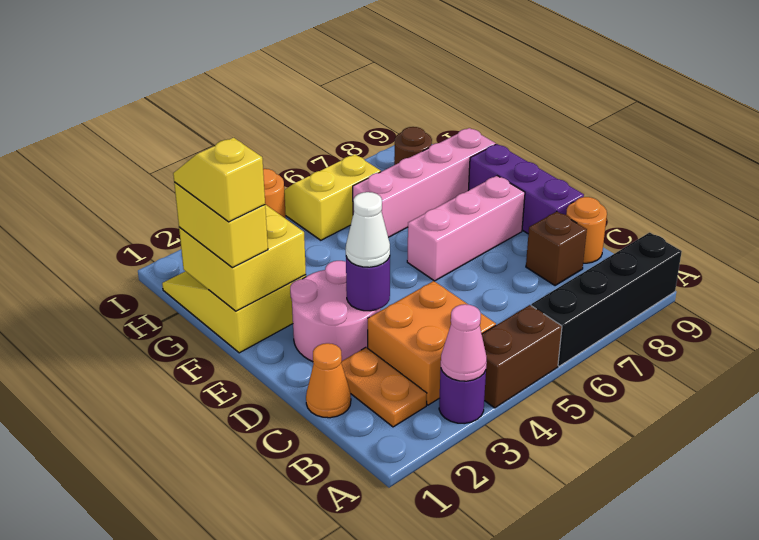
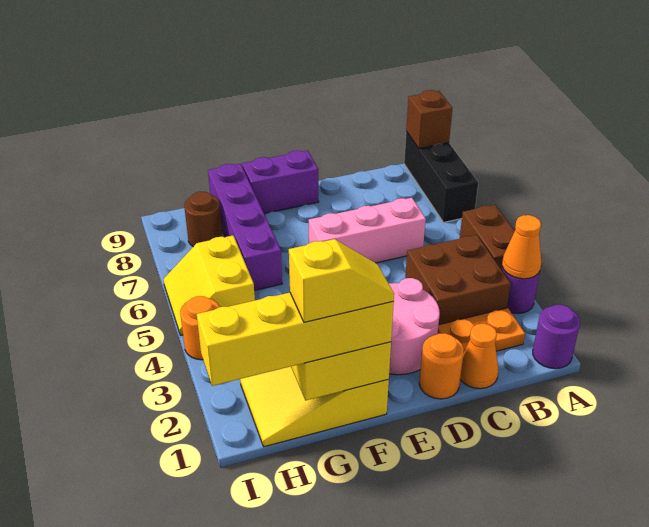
pink cone A3 level 2 -> orange cone A3 level 2
black brick A6:A9 level 1 -> black brick A7:A9 level 1
orange brick B3:C4 level 1 -> brown brick B3:C4 level 1
brown brick C8 level 1 -> brown brick A9 level 2
orange round brick C9 level 1 -> orange round brick D1 level 1
purple round brick D3 level 2 -> purple round brick A1 level 1
white cone D3 level 3 -> none
purple brick D9:F9 level 1 -> purple brick E9:F9 level 1
pink brick E6:E8 level 1 -> pink brick C6:E6 level 1
yellow brick F1:G1 level 3 -> yellow brick F1:I1 level 3
yellow slope F1:G1 level 4 top F -> yellow slope F1:G1 level 4 top G
pink brick G6:G9 level 1 -> purple brick G6:G9 level 1

